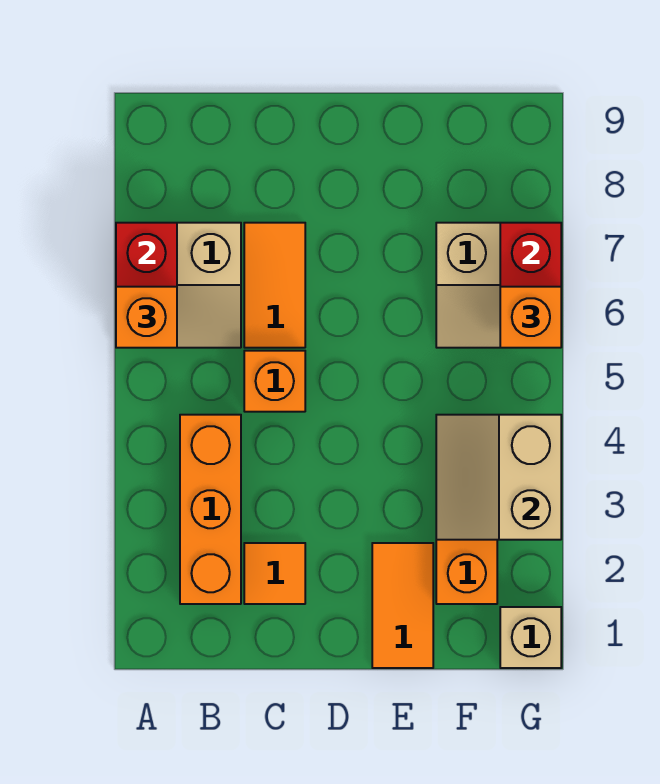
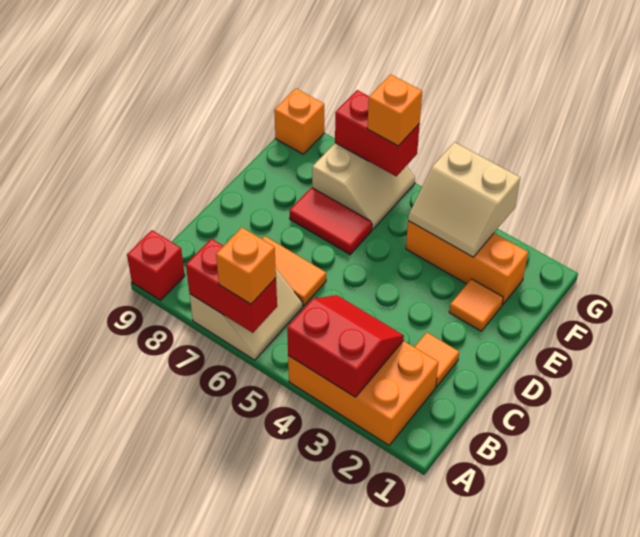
none -> red slope A3:B4 level 2 top A
none -> red brick A9 level 1
orange brick B2:B4 level 1 -> orange brick A2:B4 level 1
orange brick C5 level 1 -> orange brick G9 level 1
orange tile E1:E2 level 1 -> orange tile E2 level 1
none -> red tile E6:E7 level 1
tan brick G1 level 1 -> none

